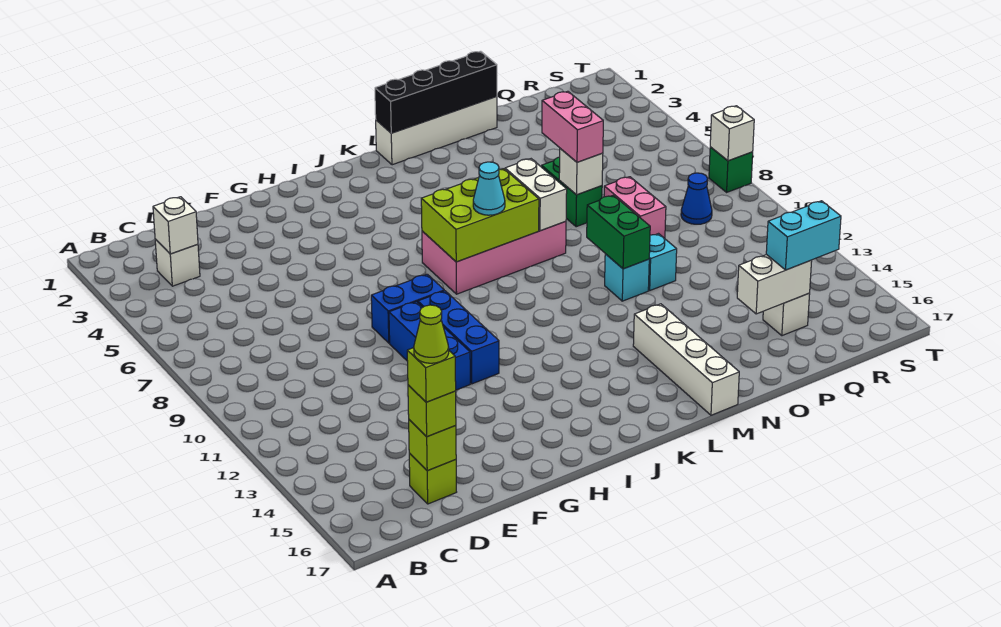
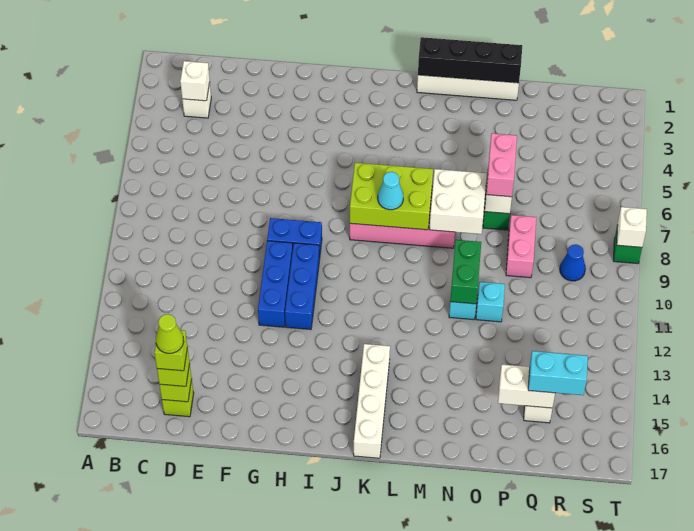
white brick M7:M8 level 2 -> white brick M7:N8 level 2
white brick M14:M17 level 1 -> white brick K14:K17 level 1

